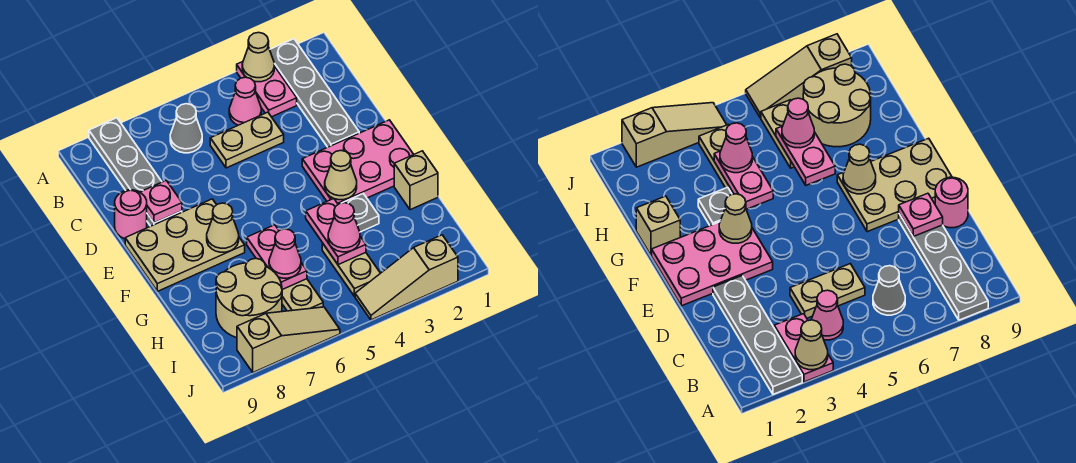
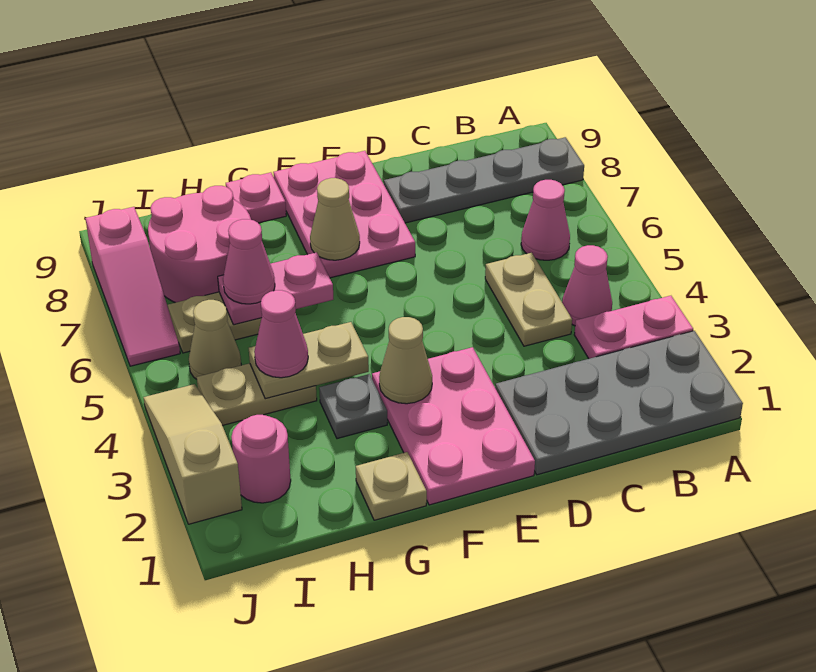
grey plate A2:D2 level 1 -> grey plate A1:D2 level 1
tan cone A3 level 2 -> tan cone I5 level 1
grey cone B6 level 1 -> pink cone B6 level 1
pink plate D8 level 2 -> pink plate G9 level 1
pink round brick D9 level 1 -> pink round brick I2 level 1
tan plate E7:F9 level 1 -> pink plate E7:F9 level 1
tan brick G1 level 1 -> tan plate G1 level 1
pink plate G4:H4 level 2 -> tan plate G4:H4 level 2
tan round brick H7:I8 level 1 -> pink round brick H7:I8 level 1
tan slope J6:J8 level 1 top 8 -> pink slope J6:J8 level 1 top 8

